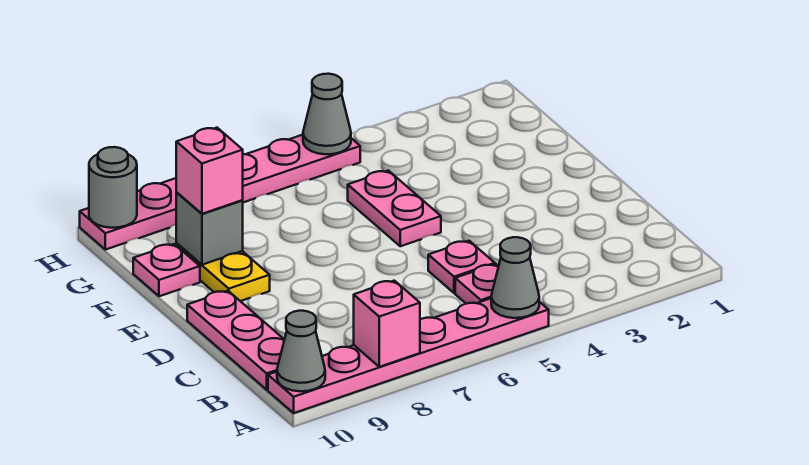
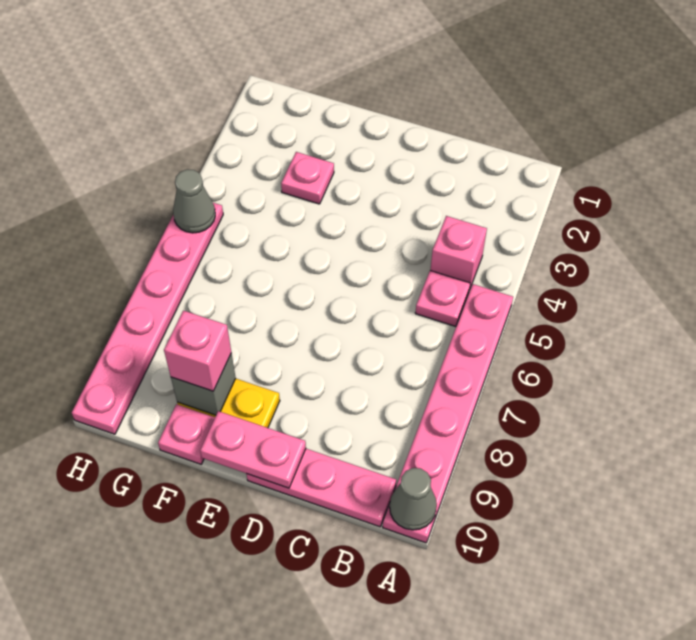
grey cone A5 level 2 -> none
pink brick A8 level 2 -> pink brick B4 level 1
pink plate C5 level 1 -> pink plate F3 level 1
pink plate E5:F5 level 1 -> pink plate D10:E10 level 2
grey round brick H10 level 2 -> none

